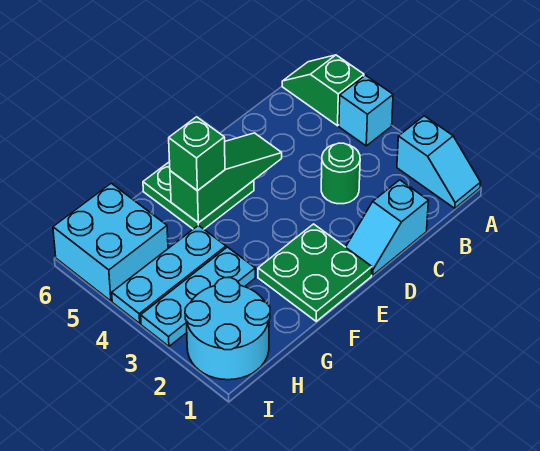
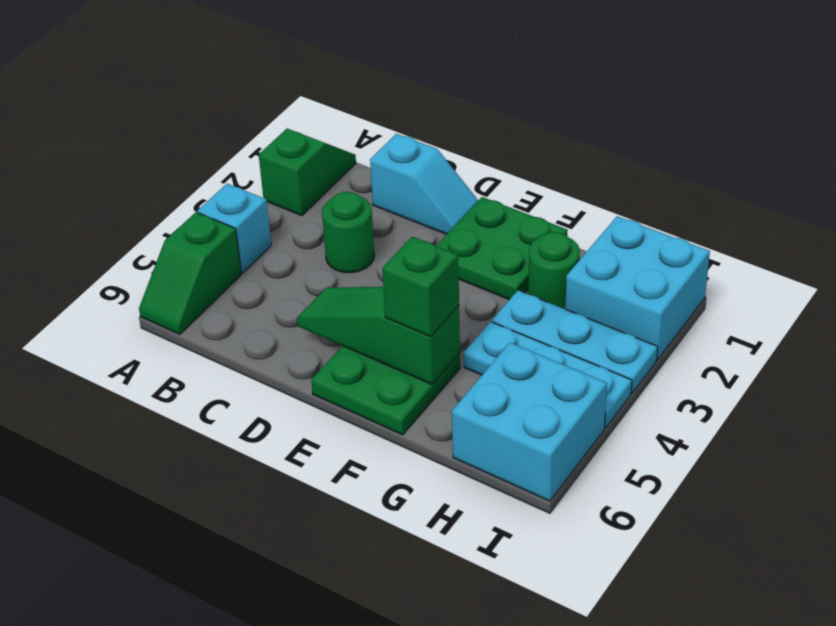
cyan slope A1:A2 level 1 top 2 -> green slope A1:A2 level 1 top 2
none -> green round brick G2 level 1
cyan round brick H1:I2 level 1 -> cyan brick H1:I2 level 1

